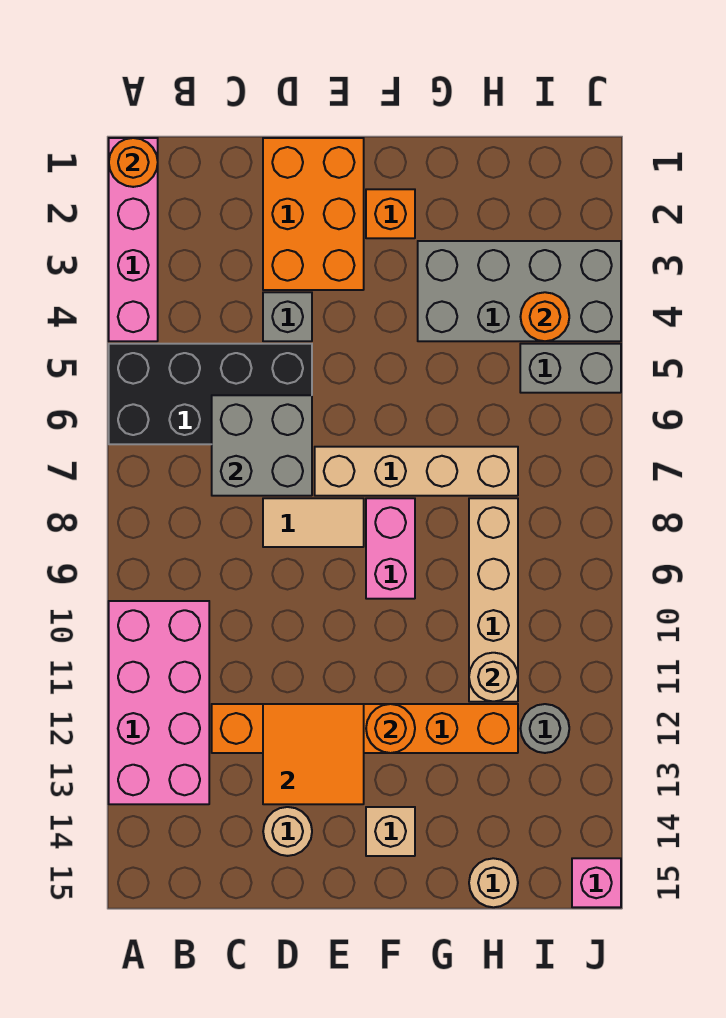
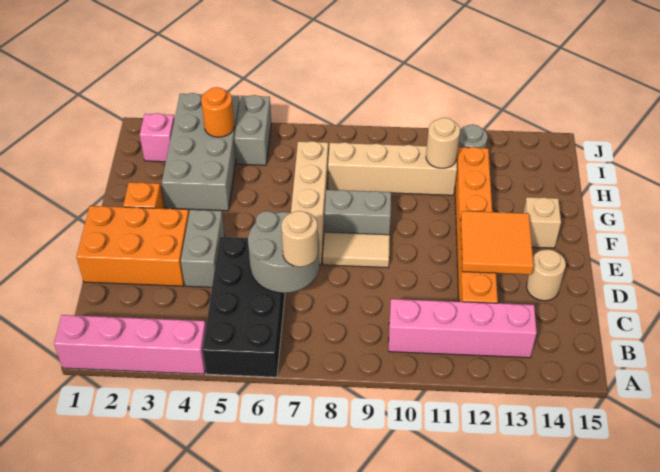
orange round brick A1 level 2 -> none
pink brick A10:B13 level 1 -> pink brick B10:B13 level 1
grey brick C6:D7 level 2 -> grey round brick C6:D7 level 2
grey brick D4 level 1 -> grey brick D4:E4 level 1
tan tile D8:E8 level 1 -> tan tile E8:E9 level 1
pink brick F8:F9 level 1 -> grey brick F8:F9 level 1
orange round brick F12 level 2 -> none
tan round brick H15 level 1 -> tan round brick C7 level 3
pink brick J15 level 1 -> pink brick I2 level 1

